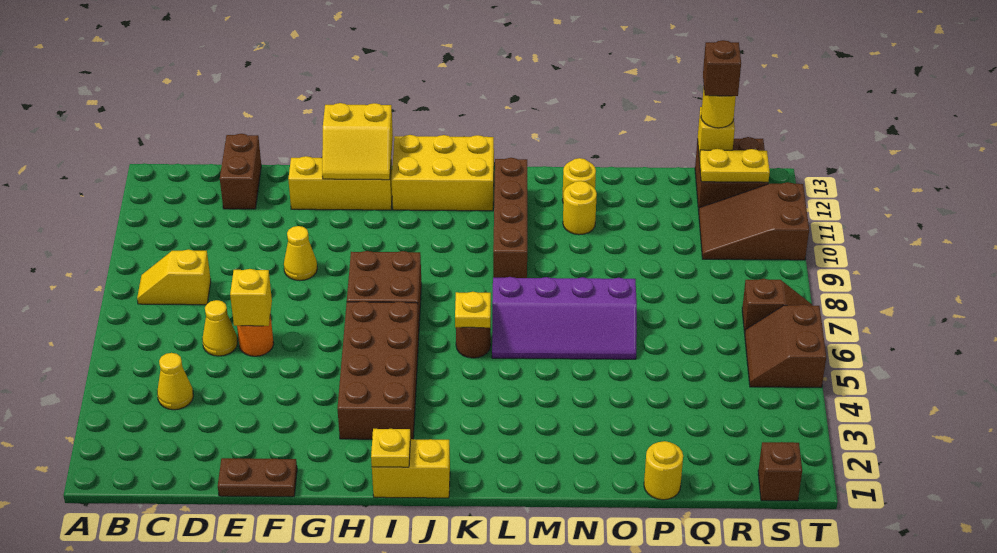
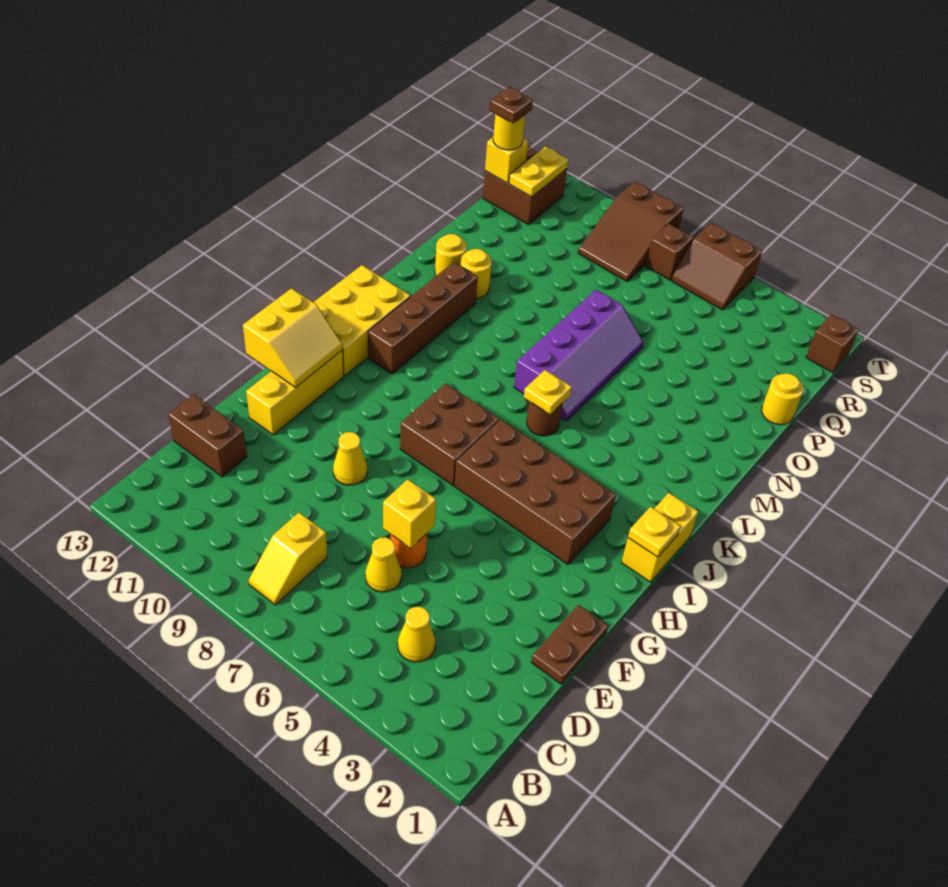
brown brick L9:L12 level 1 -> brown brick J11:M11 level 1
brown slope R10:T11 level 1 top T -> brown slope R8:T9 level 1 top T
brown brick R13 level 4 -> brown plate R13 level 4

